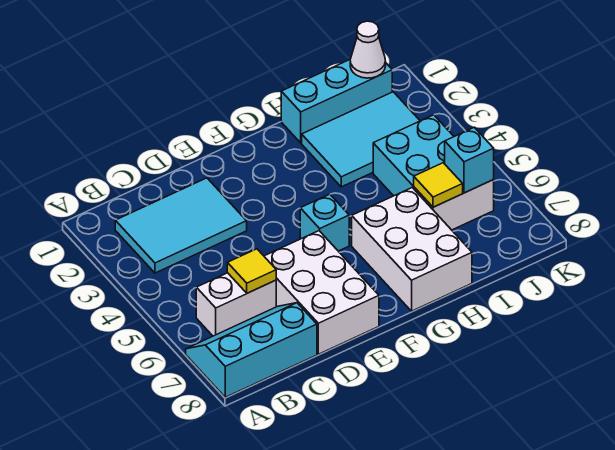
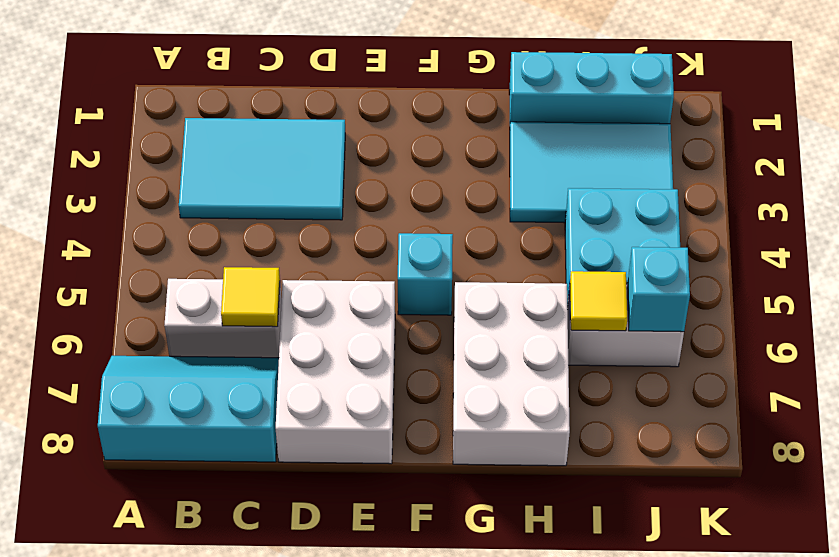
white cone J1 level 2 -> none

